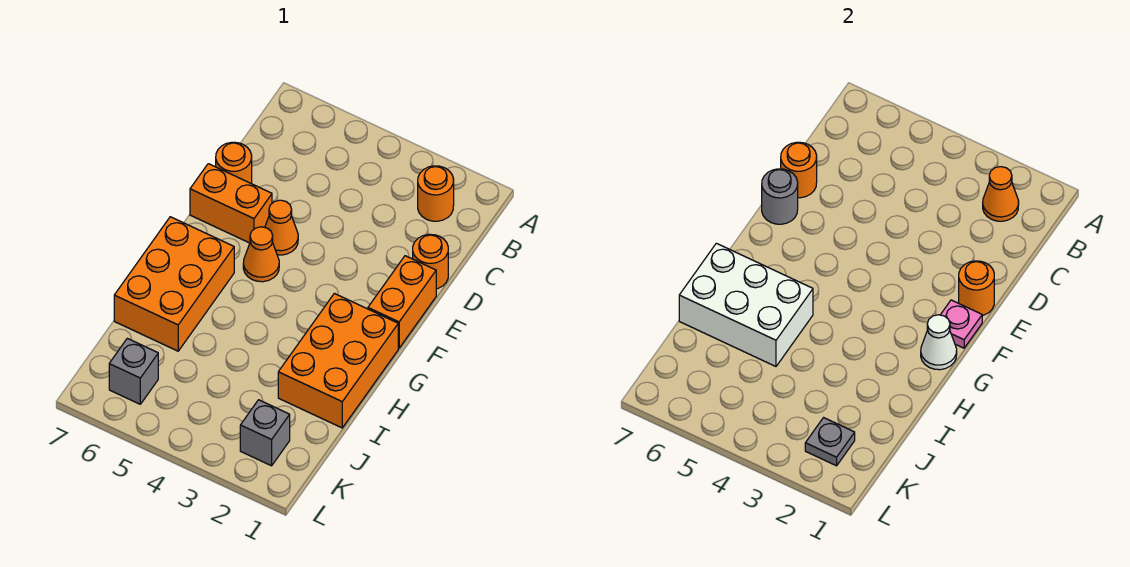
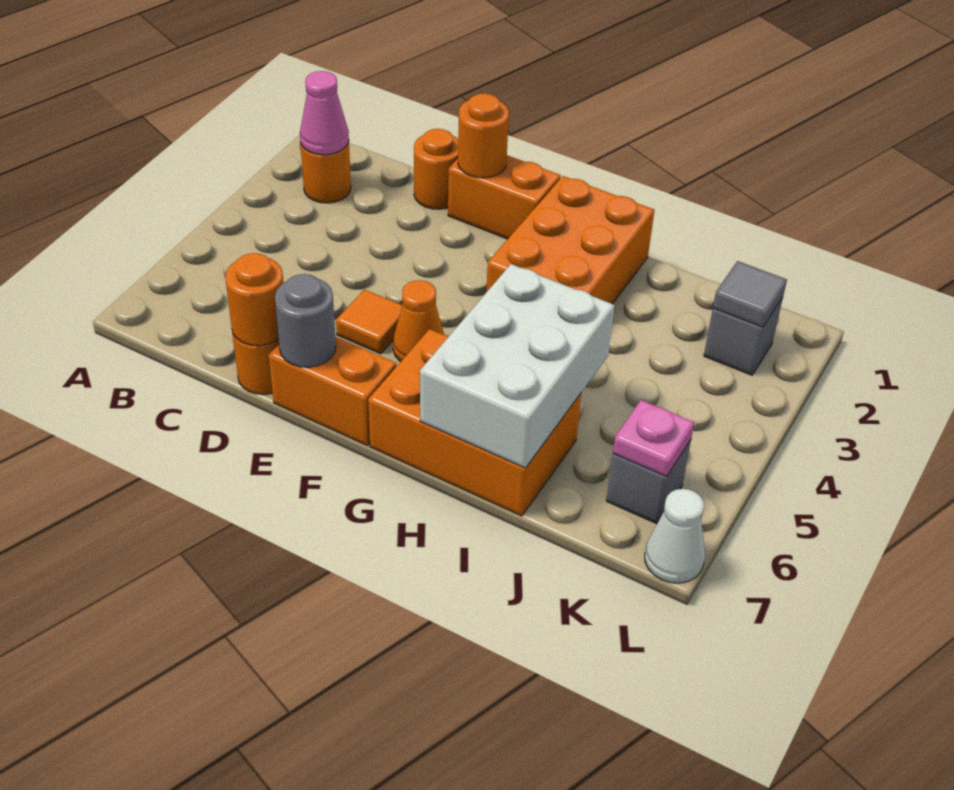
orange cone B2 level 2 -> pink cone B2 level 2
orange cone E5 level 1 -> orange tile E5 level 1
orange brick E6:E7 level 1 -> orange brick E7:F7 level 1
pink plate F1 level 2 -> pink plate K6 level 2
orange brick G1:I2 level 1 -> orange brick G1:H3 level 1
white cone G1 level 2 -> white cone L7 level 1
grey plate K2 level 2 -> grey tile K2 level 2

